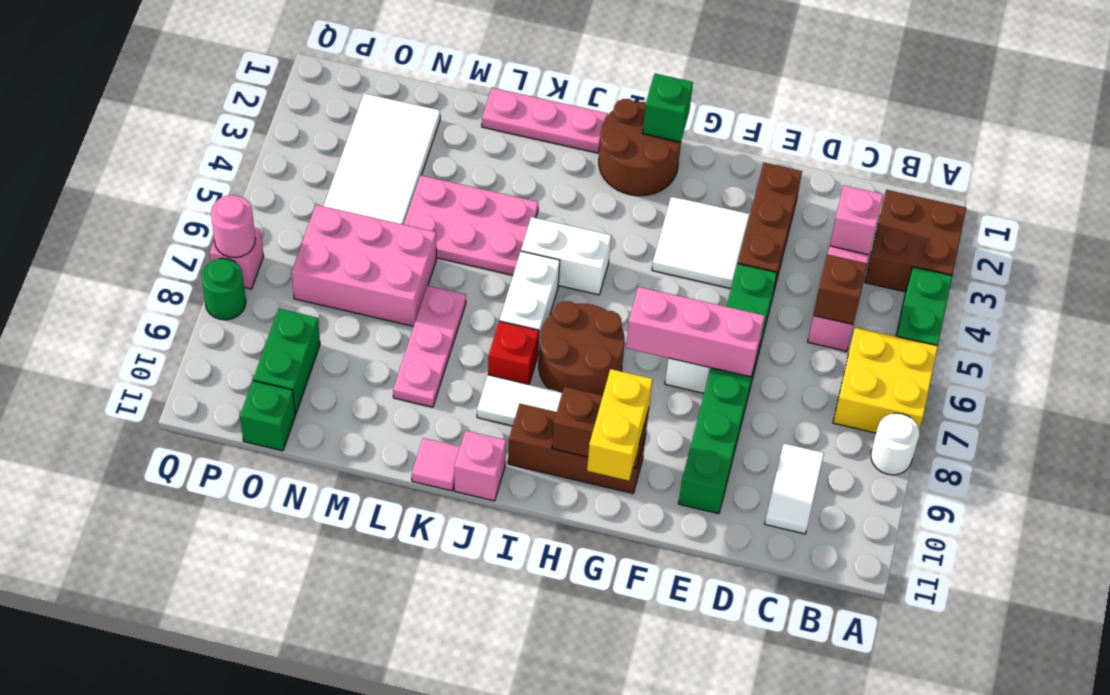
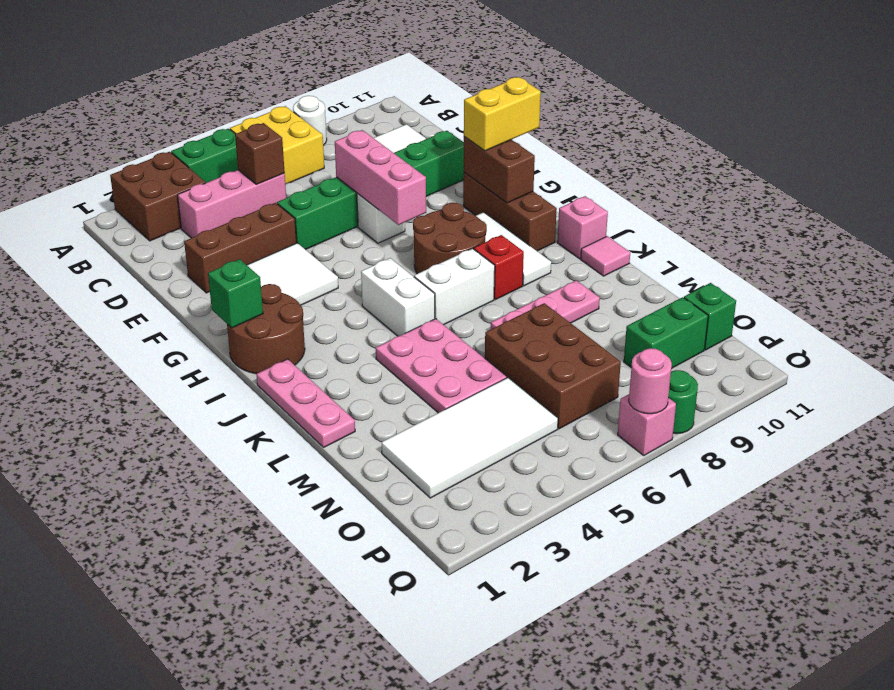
pink brick C3 level 2 -> none
pink brick M6:O7 level 1 -> brown brick M6:O7 level 1

